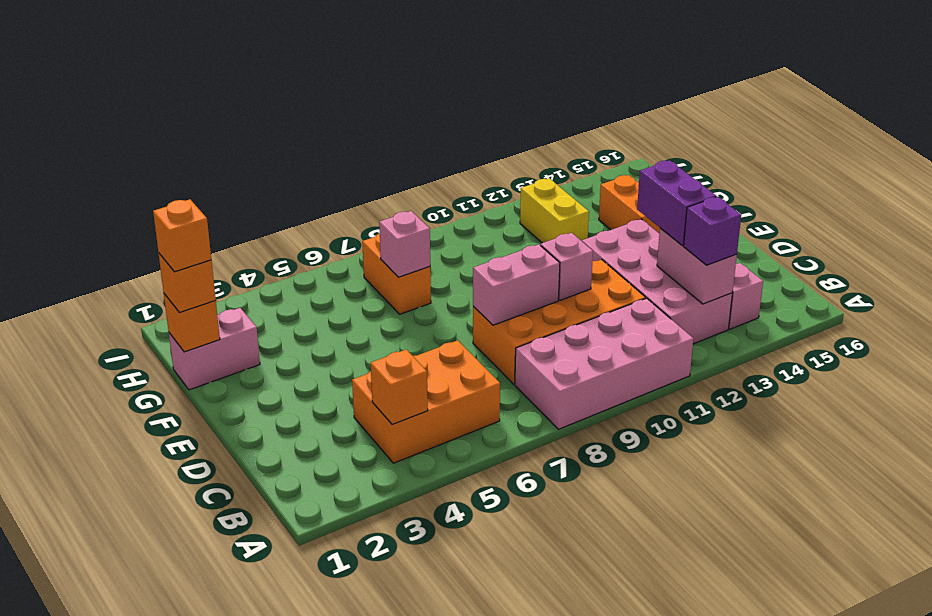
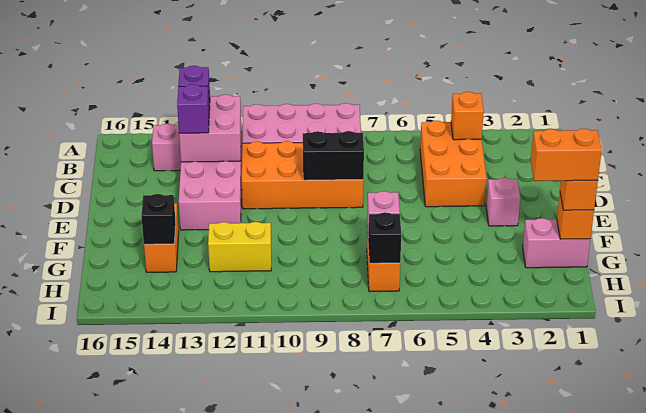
orange brick B4:C6 level 1 -> orange brick B4:D5 level 1
pink brick B13:C13 level 2 -> pink brick B12:C13 level 2
purple brick C13:D13 level 3 -> purple brick C13 level 3
pink brick D8:D9 level 2 -> black brick D8:D9 level 2
pink brick D10 level 2 -> pink brick E3 level 1
orange brick G1 level 4 -> orange brick G1:G2 level 4
yellow brick G12:H12 level 1 -> yellow brick G11:G12 level 1
none -> black brick G14 level 2
none -> black brick H7 level 2

